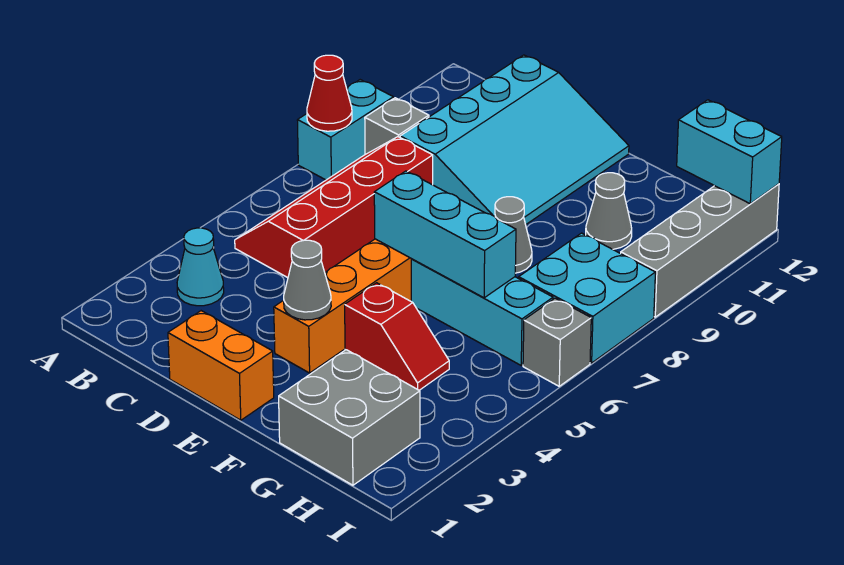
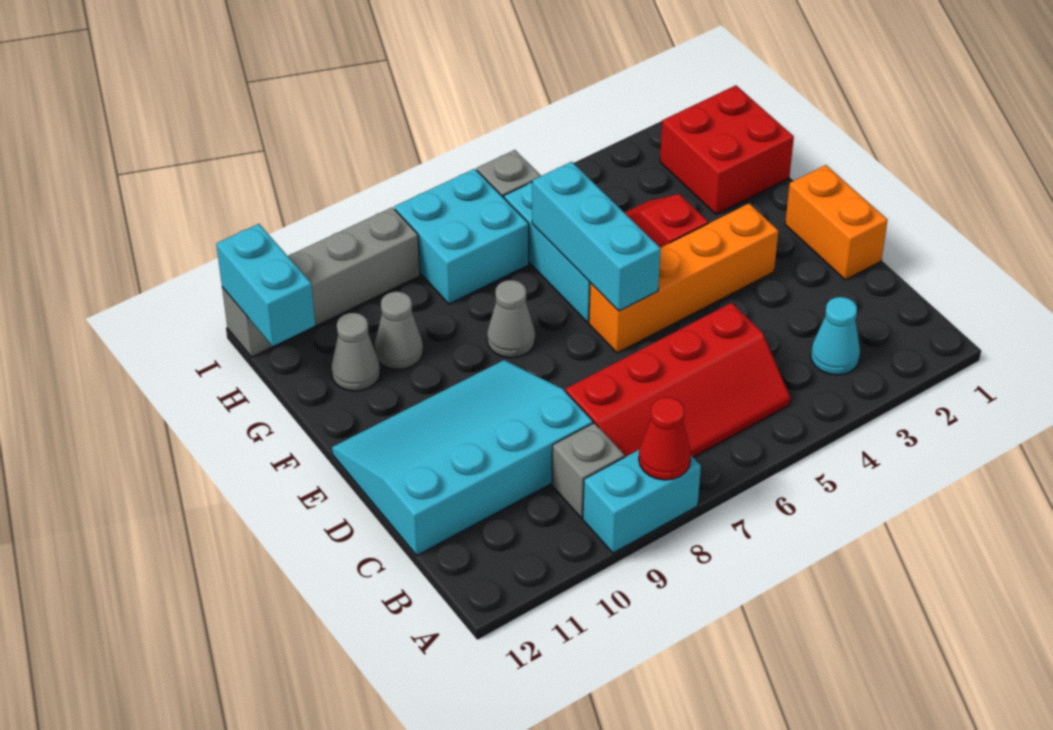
grey cone E3 level 2 -> grey cone G11 level 1
grey brick G1:H2 level 1 -> red brick G1:H2 level 1

